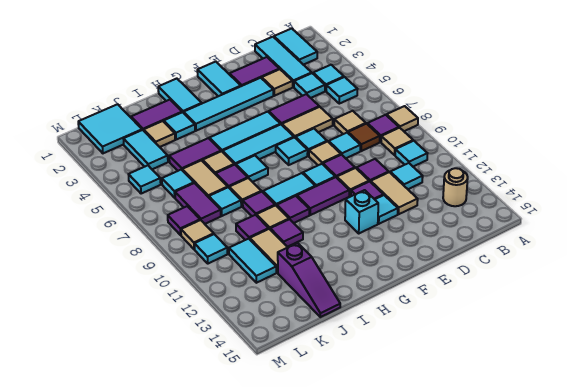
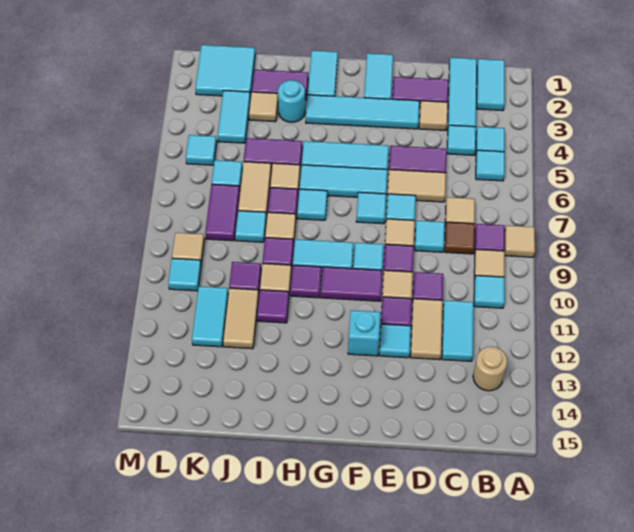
cyan tile C11 level 1 -> cyan tile C11:C12 level 1
cyan tile I3 level 1 -> cyan round brick I3 level 1
purple slope J13:J15 level 1 top 13 -> none
purple tile L8 level 1 -> none

